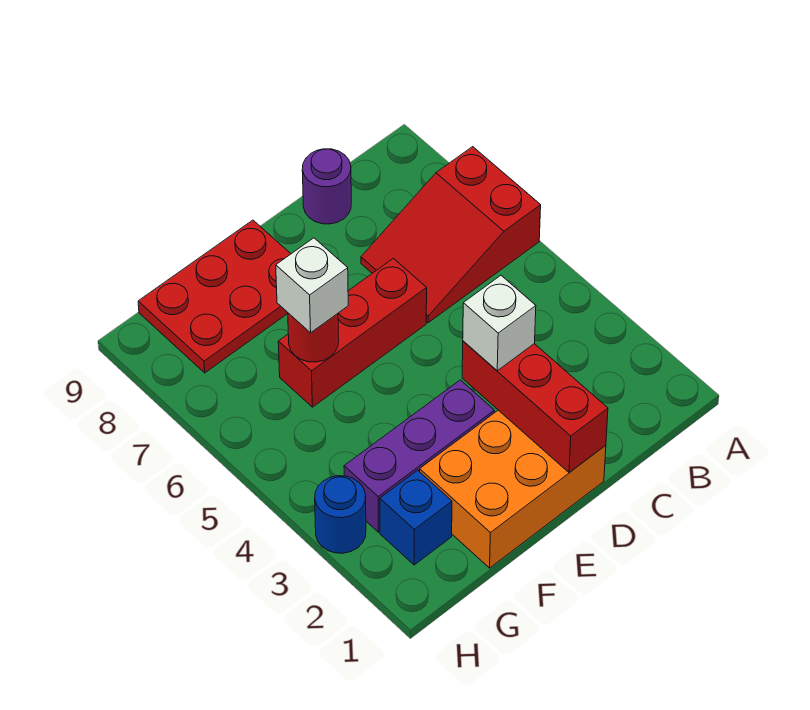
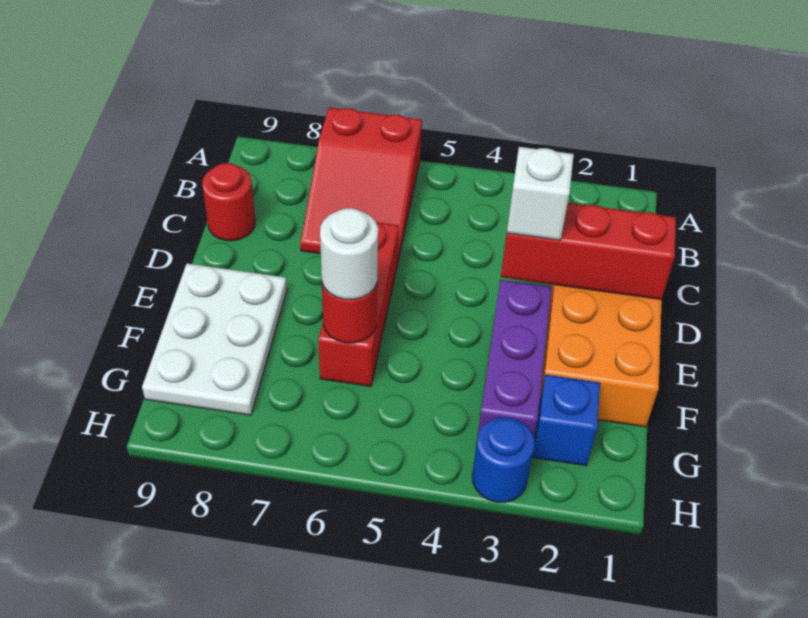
purple round brick C9 level 1 -> red round brick C9 level 1
red plate E8:G9 level 1 -> white plate E8:G9 level 1
white brick F6 level 3 -> white round brick F6 level 3

